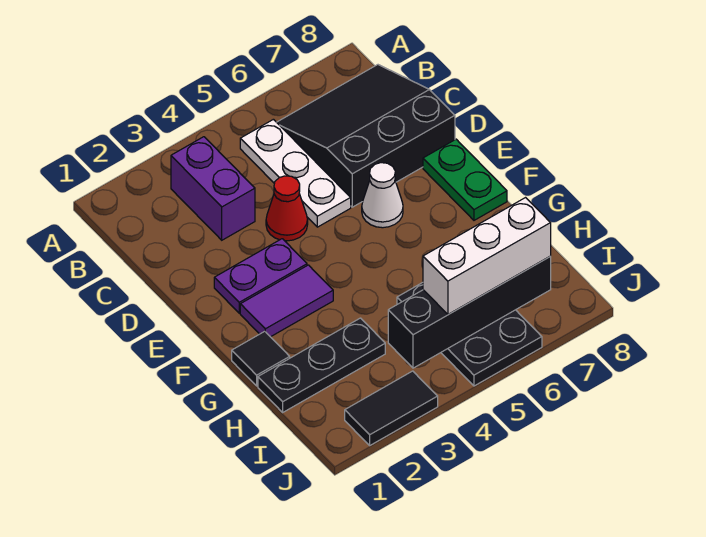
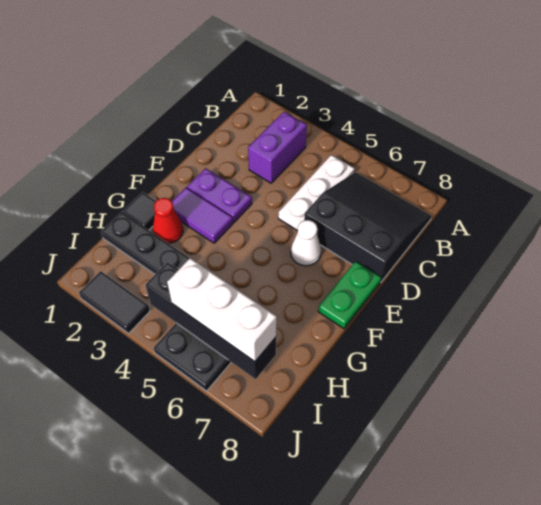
red cone D4 level 1 -> red cone G2 level 1

